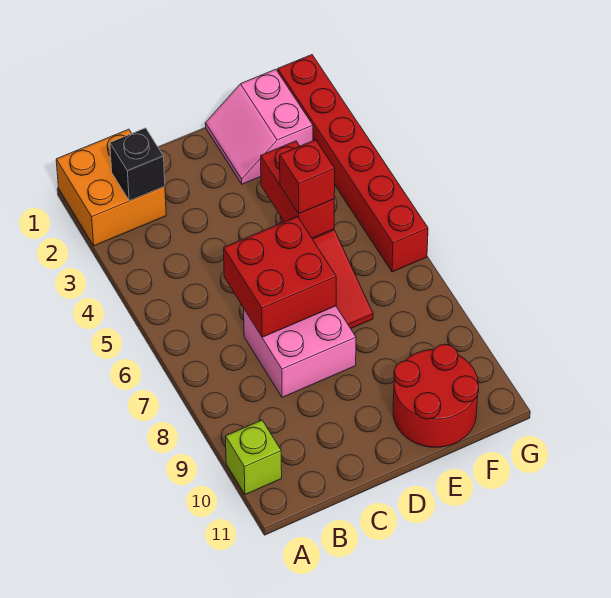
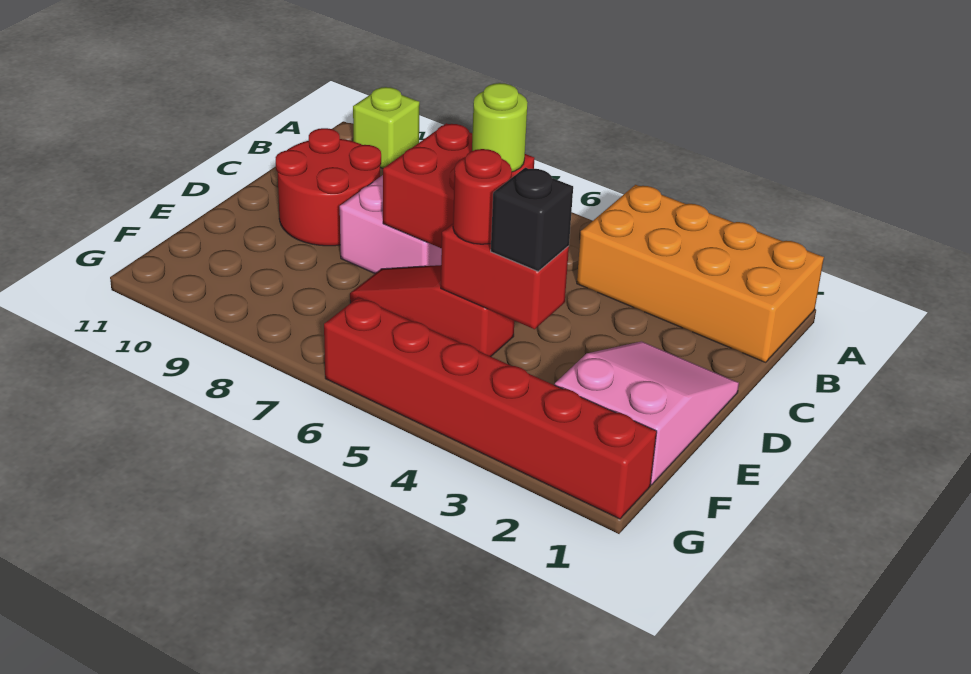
orange brick A1:B2 level 1 -> orange brick A1:B4 level 1
black brick B2 level 2 -> black brick E4 level 3
none -> lime round brick C6 level 3
pink slope E1:F2 level 1 top F -> pink slope D1:F2 level 1 top F
red brick E5 level 3 -> red round brick E5 level 3
red round brick E10:F11 level 1 -> red round brick C9:D10 level 1

